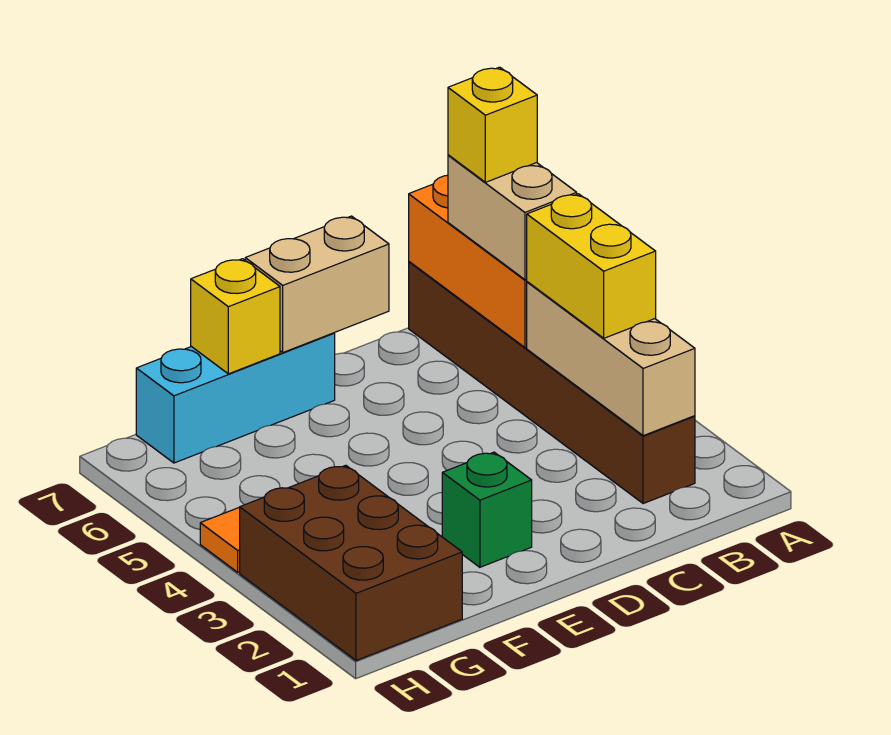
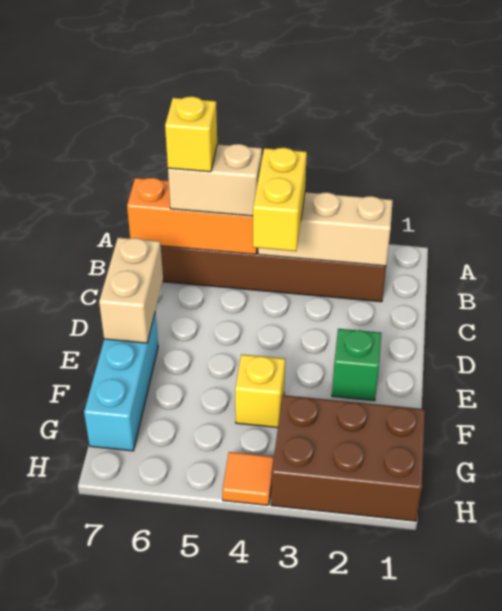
yellow brick B3:B4 level 3 -> yellow brick B4:C4 level 3
yellow brick F7 level 2 -> yellow brick F4 level 1

